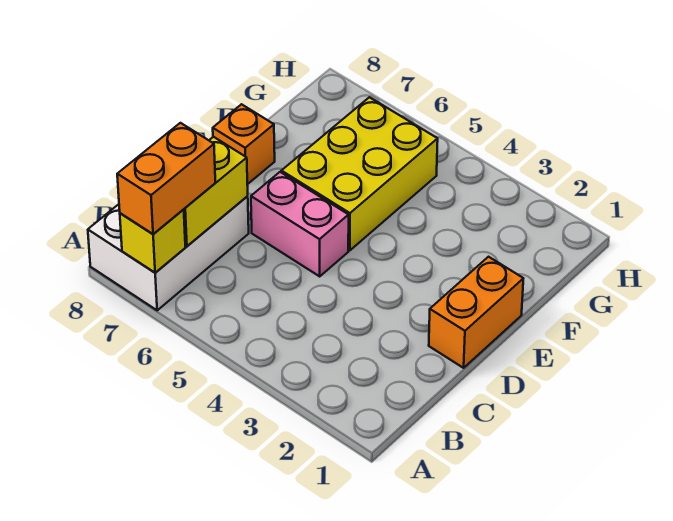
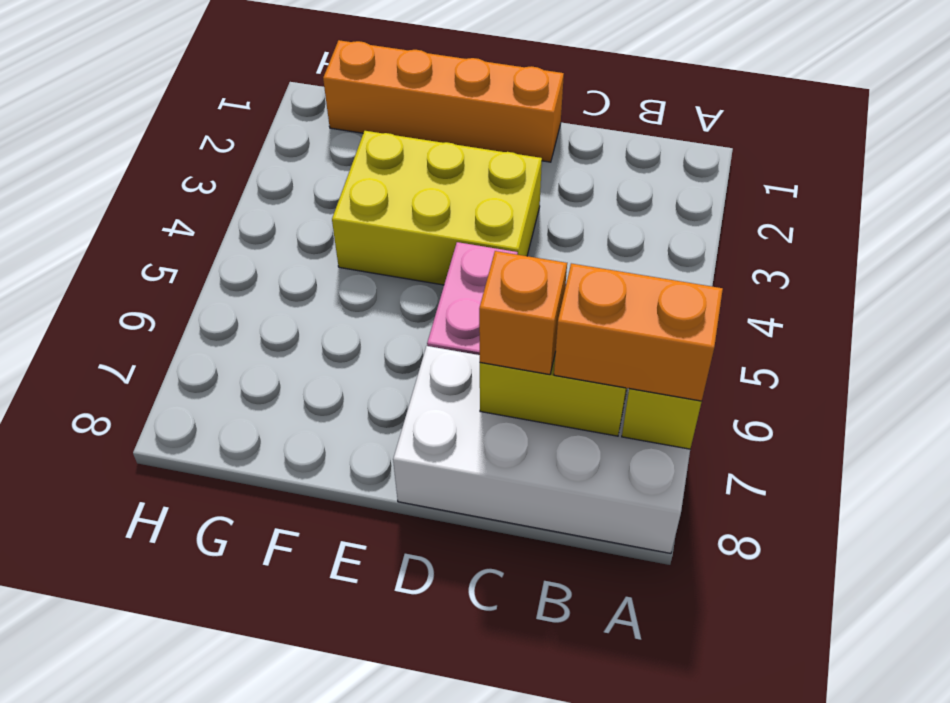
white brick A7:C8 level 1 -> white brick A7:D8 level 1
orange brick D1:E1 level 1 -> orange brick D1:G1 level 1
yellow brick E5:G6 level 1 -> yellow brick D3:F4 level 1
orange brick E8 level 1 -> orange brick C7 level 3

